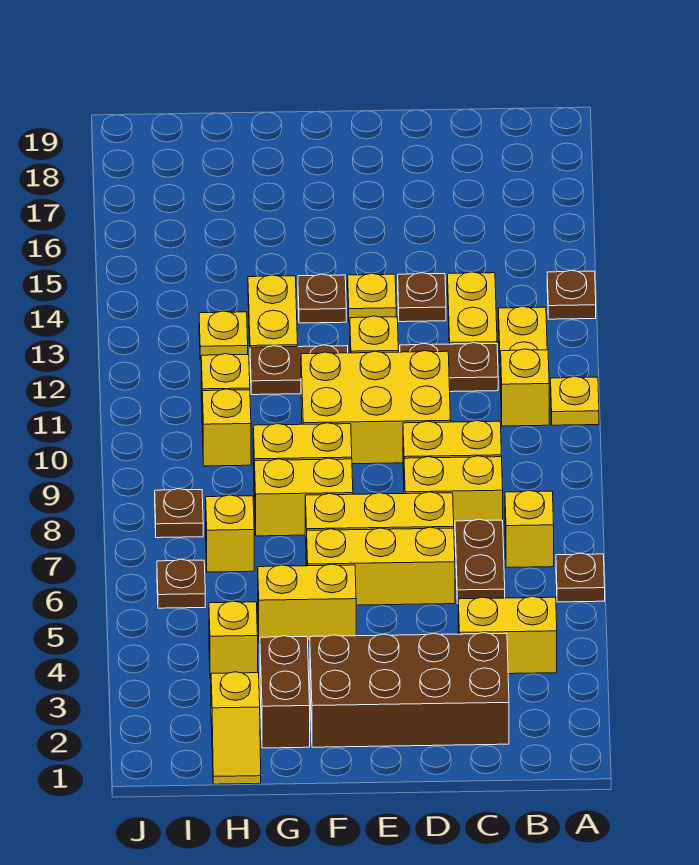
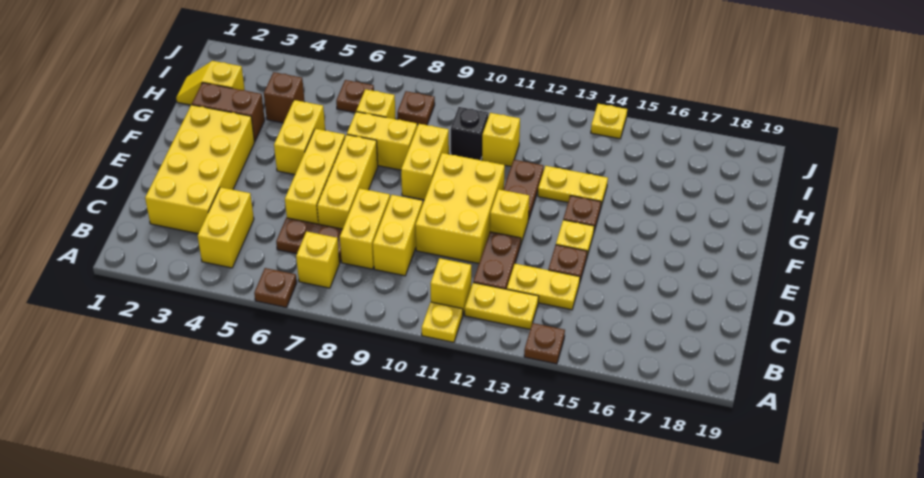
brown brick C2:F3 level 1 -> yellow brick C2:F3 level 1
yellow brick F8:G8 level 1 -> yellow brick G7:G8 level 1
yellow brick H4 level 1 -> brown brick H4 level 1
yellow brick H10 level 1 -> black brick H10 level 1
yellow plate H13 level 1 -> yellow plate J14 level 1

